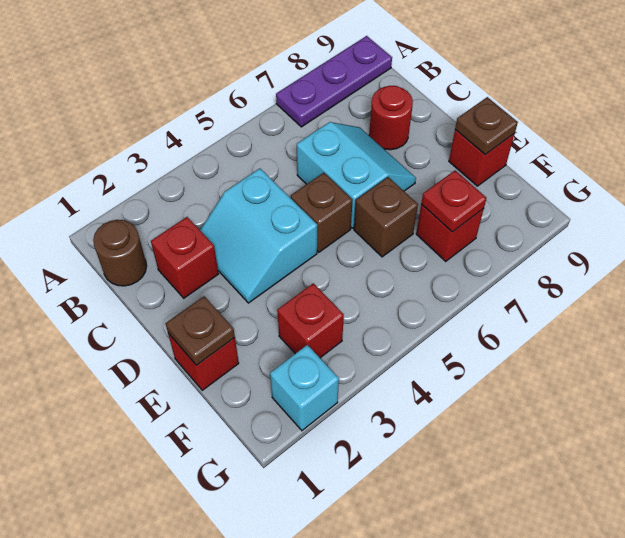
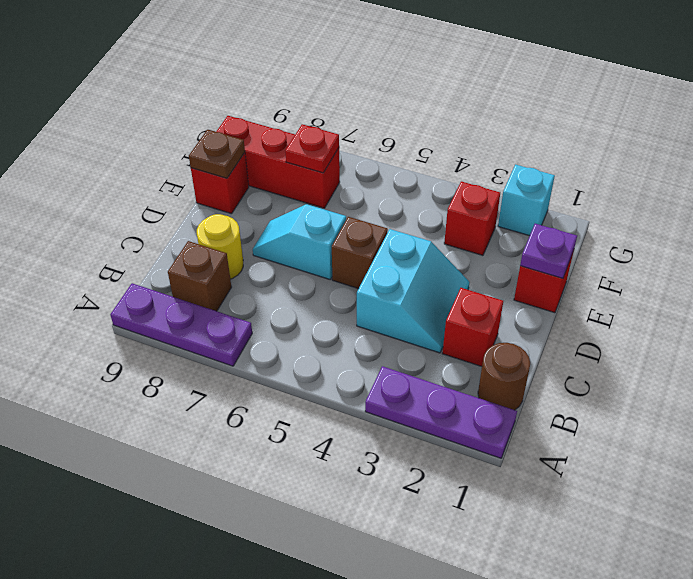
none -> purple plate A1:A3 level 1
cyan slope C6:D7 level 1 top 6 -> cyan slope D6:D7 level 1 top 6
red round brick C8 level 1 -> yellow round brick C8 level 1
brown plate E1 level 2 -> purple plate E1 level 2
brown brick E6 level 1 -> brown brick B8 level 1
red brick F7 level 1 -> red brick F7:F9 level 1

